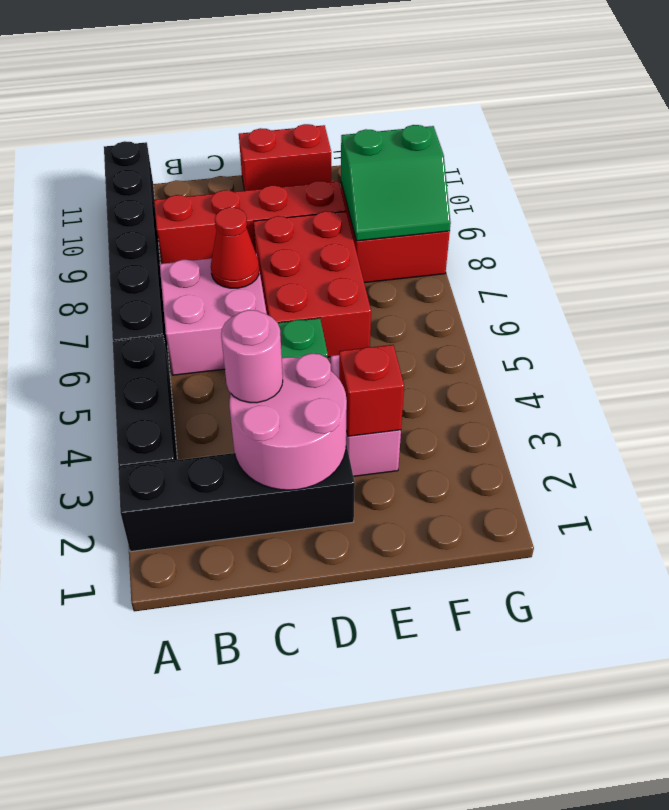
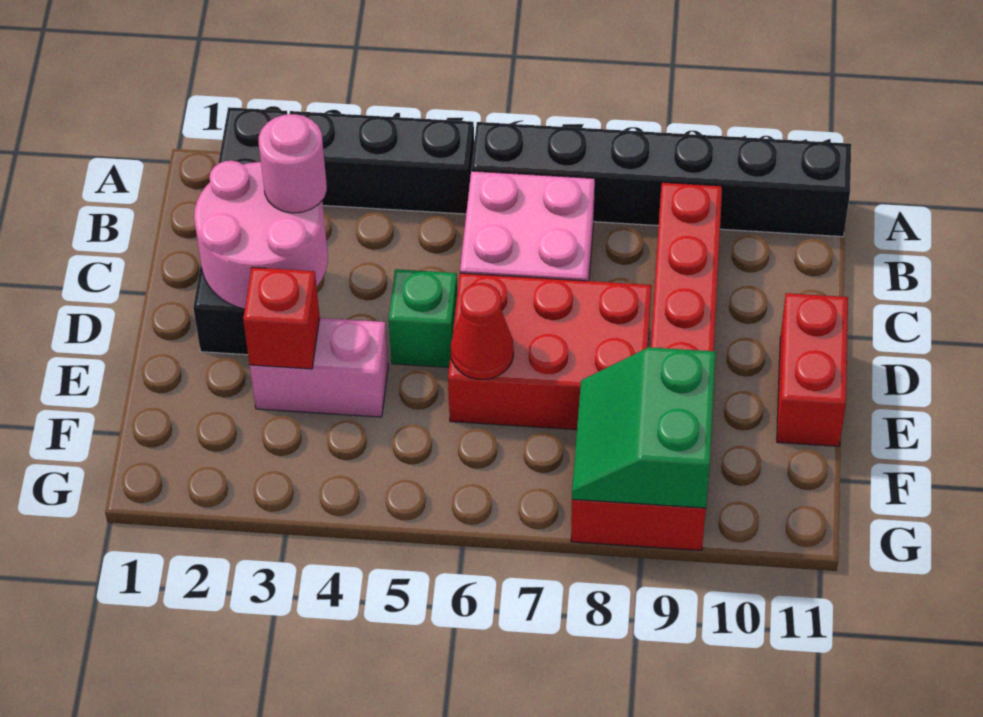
red cone C7 level 2 -> red cone E6 level 2

